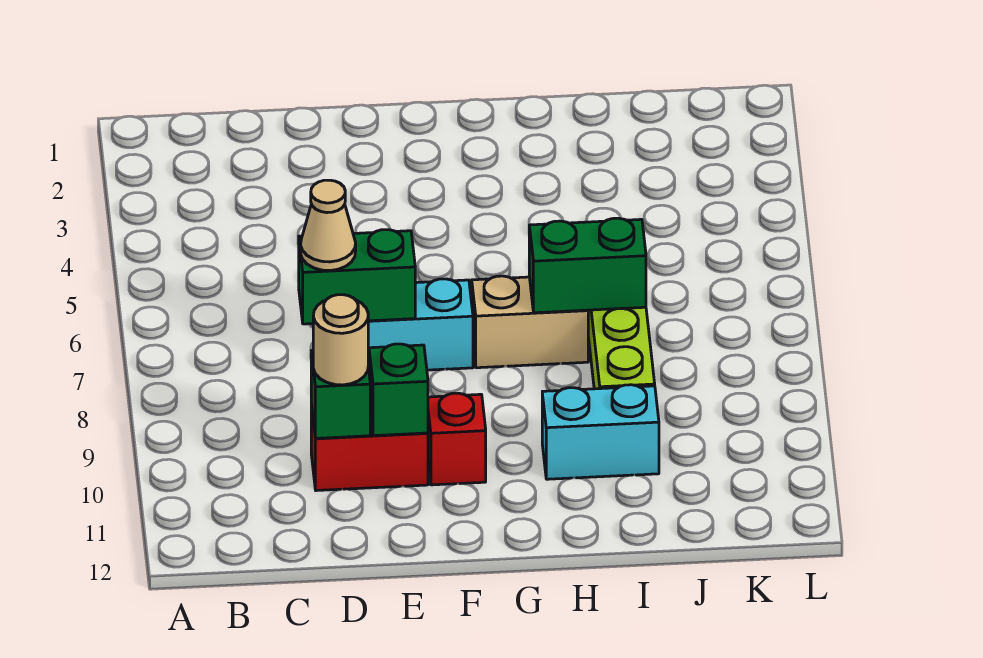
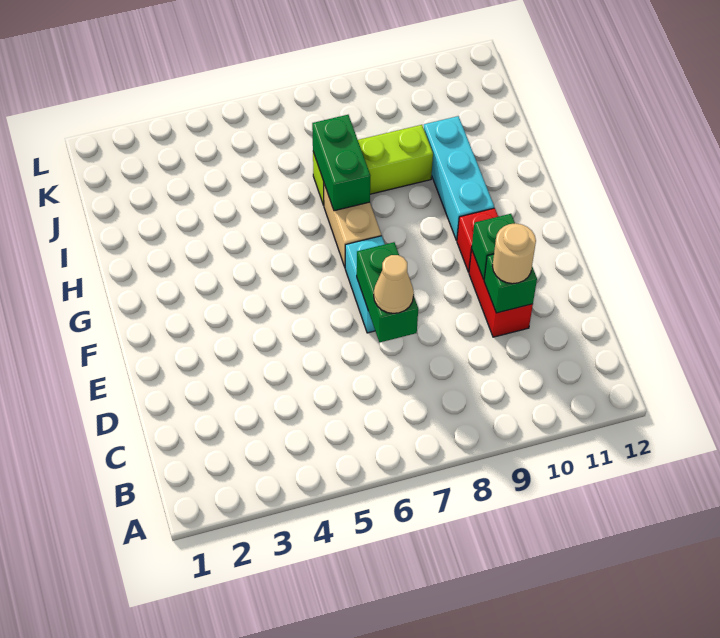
cyan brick H10:I10 level 1 -> cyan brick G10:I10 level 1

